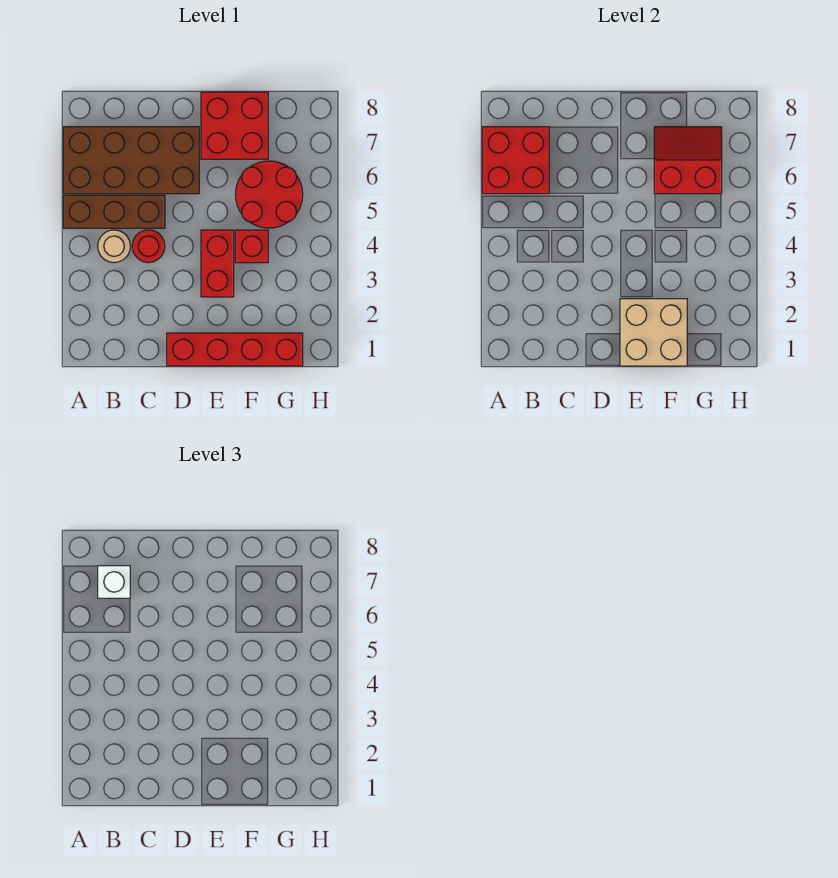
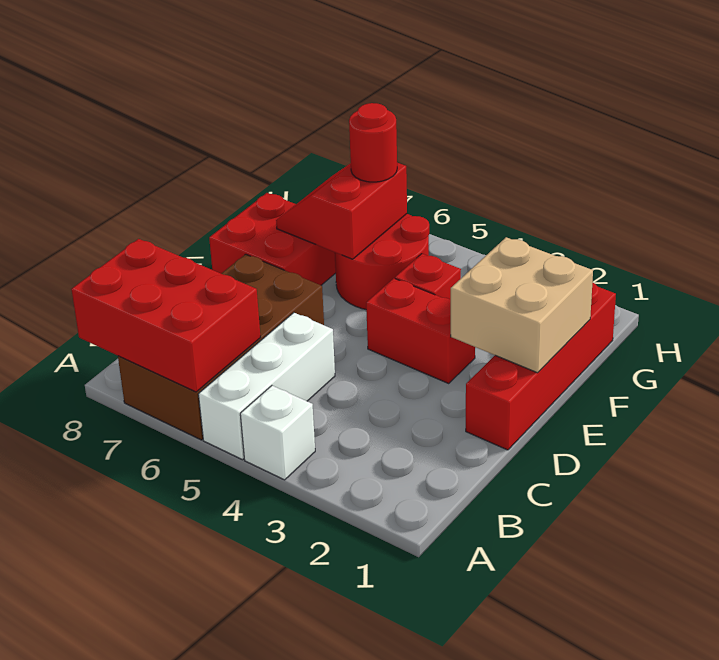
brown brick A5:C5 level 1 -> white brick A5:C5 level 1
red brick A6:B7 level 2 -> red brick A6:B8 level 2
tan round brick B4 level 1 -> none
white brick B7 level 3 -> white brick A4 level 1
red round brick C4 level 1 -> red round brick G6 level 3

